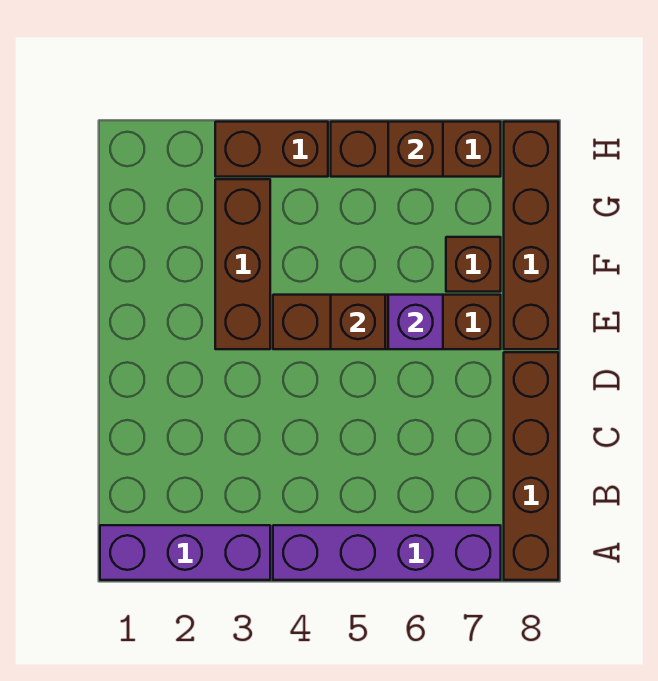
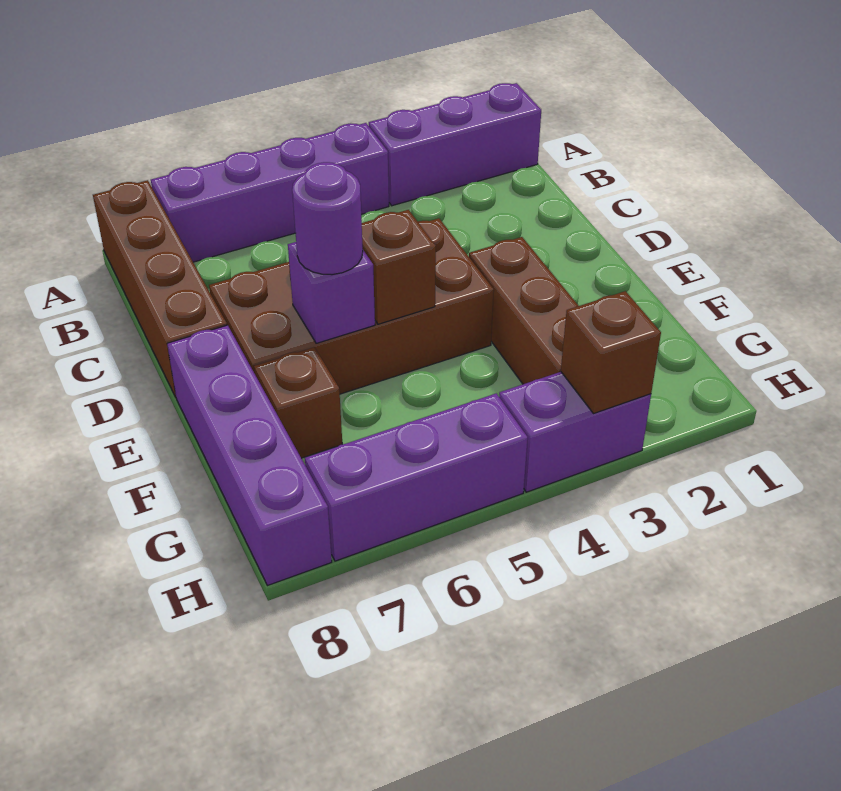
brown brick E4:E7 level 1 -> brown brick D4:E7 level 1
none -> purple round brick E6 level 3
brown brick E8:H8 level 1 -> purple brick E8:H8 level 1
brown brick H3:H4 level 1 -> purple brick H3:H4 level 1
brown brick H5:H7 level 1 -> purple brick H5:H7 level 1
brown brick H6 level 2 -> brown brick H3 level 2

